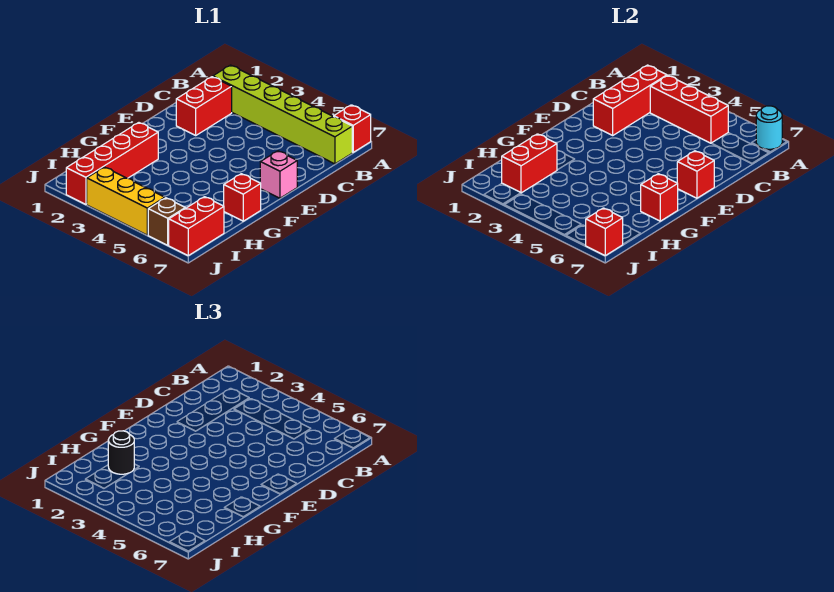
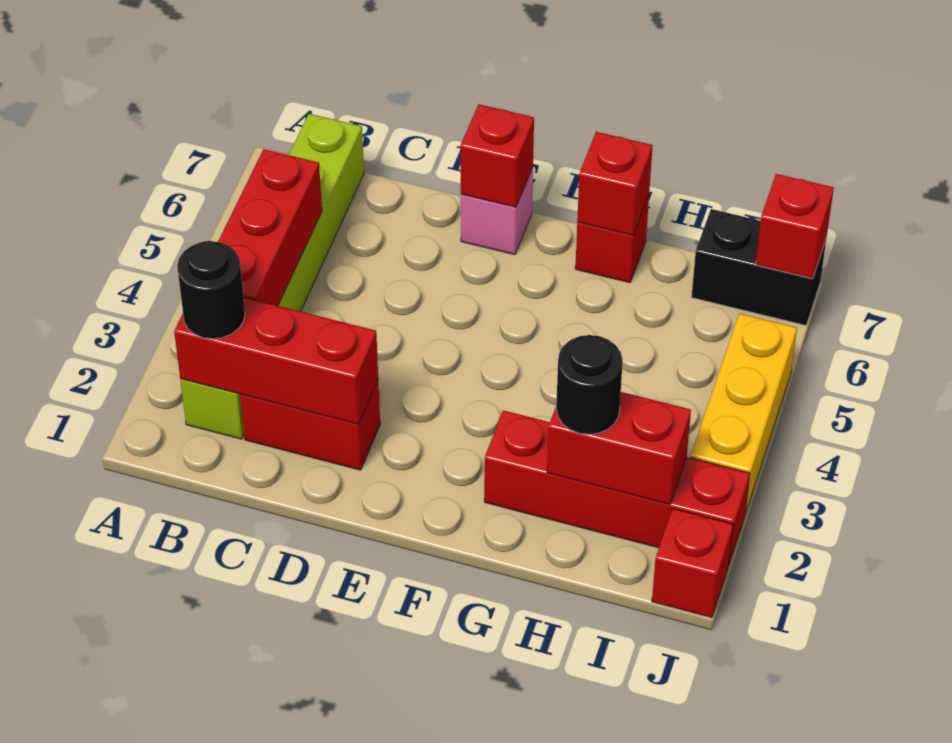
red brick A7 level 1 -> red brick J1 level 1
cyan round brick A7 level 2 -> none
none -> black round brick B2 level 3
red brick I7:J7 level 1 -> black brick I7:J7 level 1
brown brick J6 level 1 -> none

